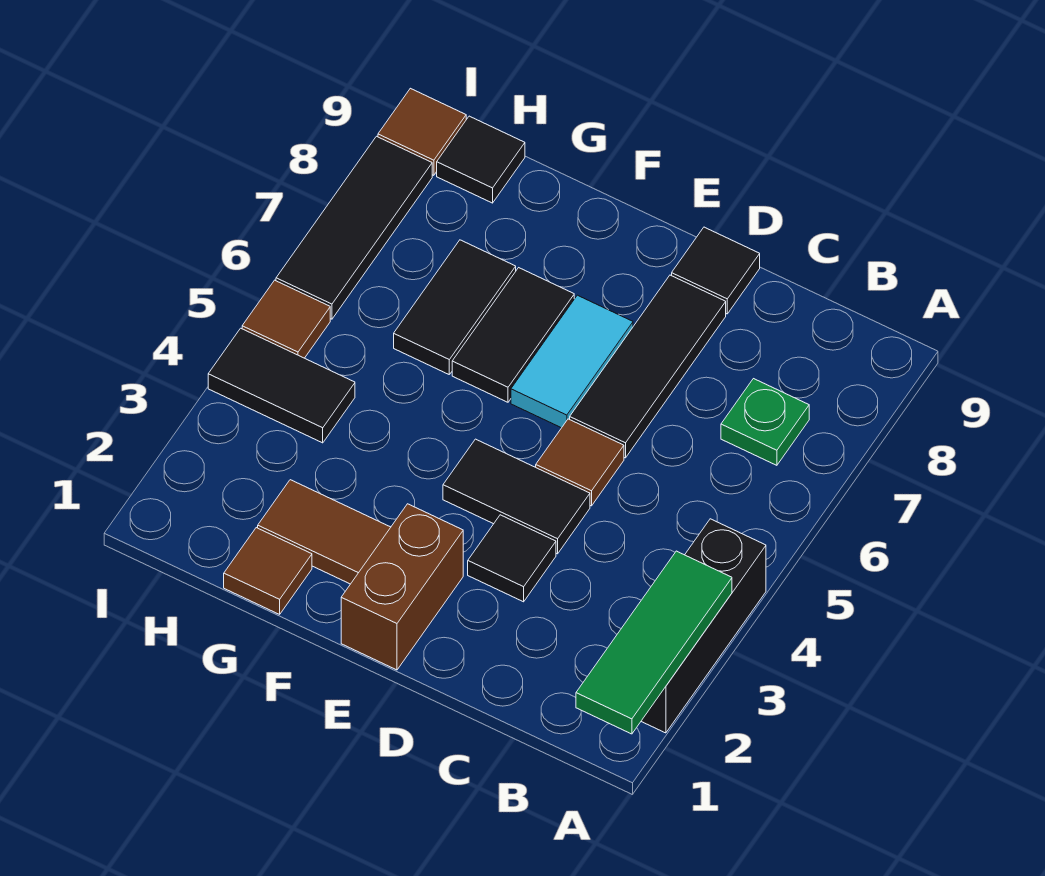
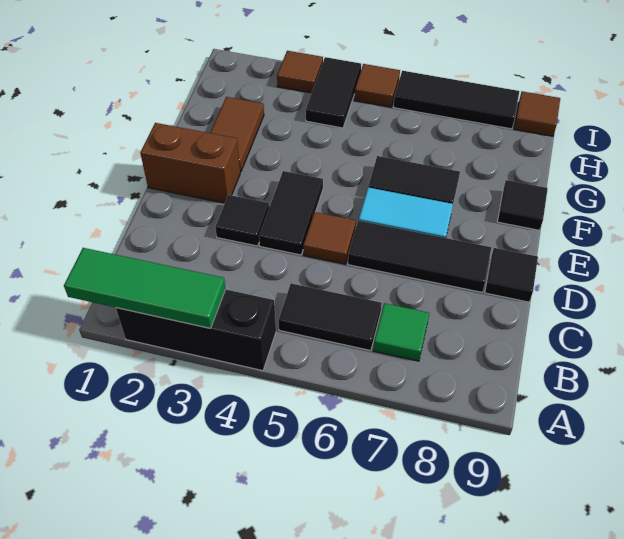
green plate B7 level 1 -> green tile B7 level 1
brown tile G1 level 1 -> brown tile I3 level 1
black tile G6:G7 level 1 -> black tile B5:B6 level 1
black tile H9 level 1 -> black tile F9 level 1

